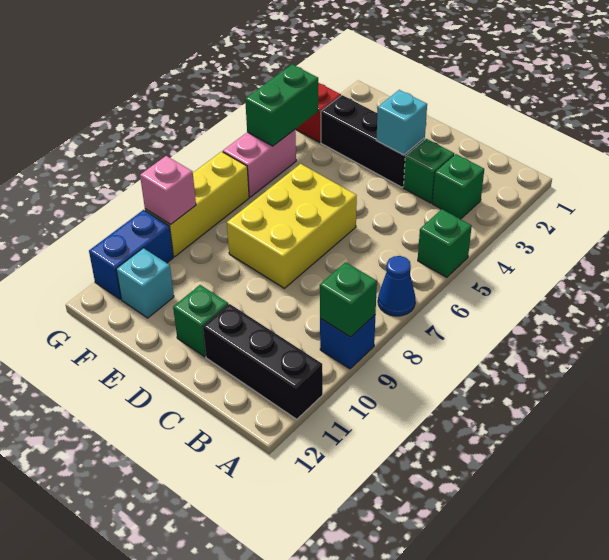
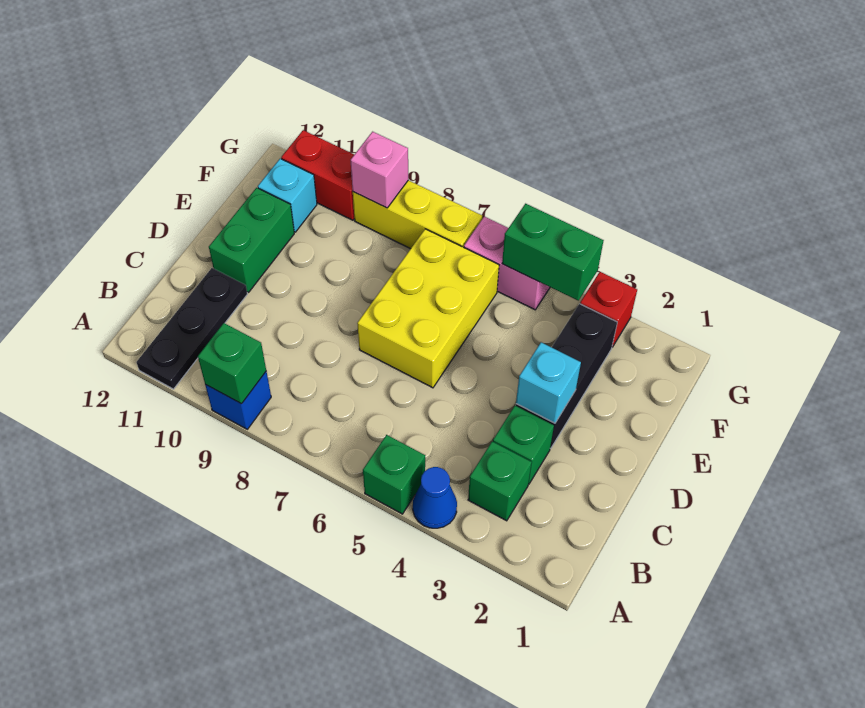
blue cone A7 level 1 -> blue cone A4 level 1
black brick A11:C11 level 1 -> black plate A11:C11 level 1
yellow brick D6:E8 level 1 -> yellow brick D6:F7 level 1
green brick D11 level 1 -> green brick D11:E11 level 1
blue brick G10:G11 level 1 -> red brick G10:G11 level 1

